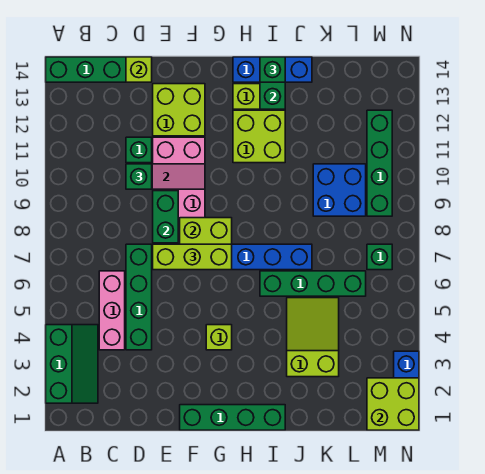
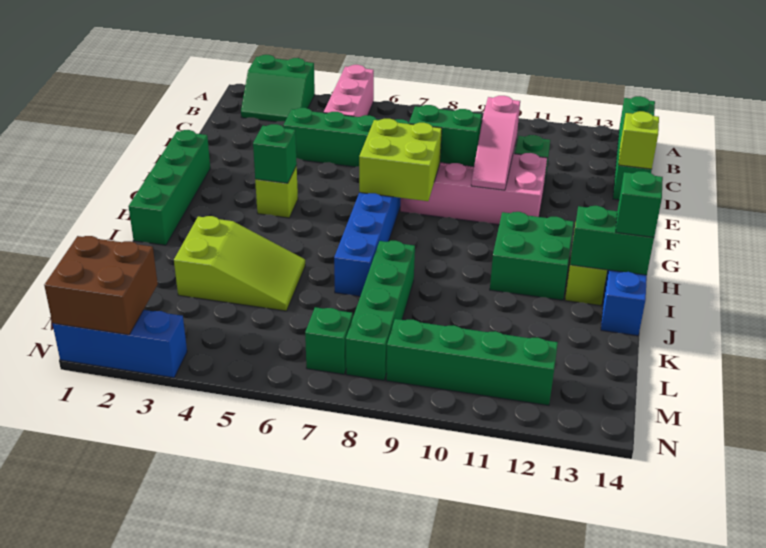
green slope A2:B4 level 1 top A -> green slope A2:B3 level 1 top A
pink brick C4:C6 level 1 -> pink brick A5:C5 level 1
green brick D10 level 3 -> green brick G4 level 2
lime brick E7:G7 level 3 -> none
lime brick E12:F13 level 1 -> none
lime brick H11:I12 level 1 -> green brick H11:I12 level 1
green brick I6:L6 level 1 -> green brick J8:M8 level 1
blue brick K9:L10 level 1 -> none
lime brick M1:N2 level 2 -> brown brick M1:N2 level 2

